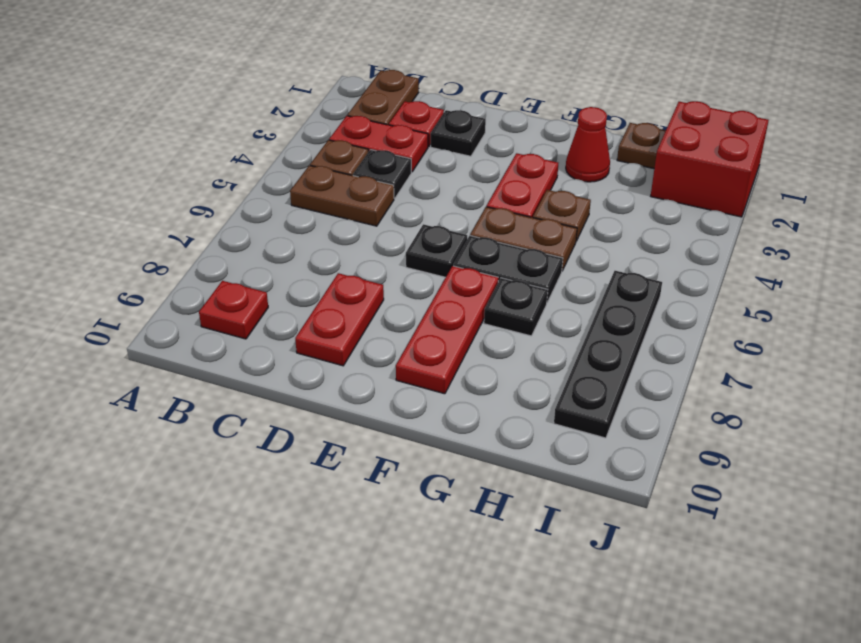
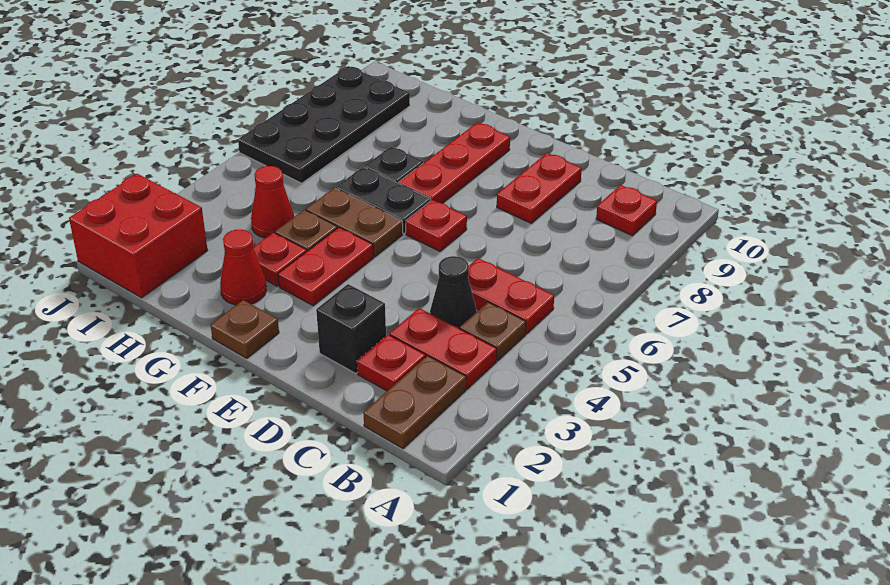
brown plate B5:C5 level 1 -> red plate B5:C5 level 1
black plate C4 level 1 -> black cone C4 level 1
black plate D2 level 1 -> black brick D2 level 1
black plate E6 level 1 -> red plate E6 level 1
none -> red plate G3 level 1
brown plate H1 level 1 -> brown plate F1 level 1
none -> red cone H4 level 1
black plate I6:I9 level 1 -> black plate I6:J9 level 1

